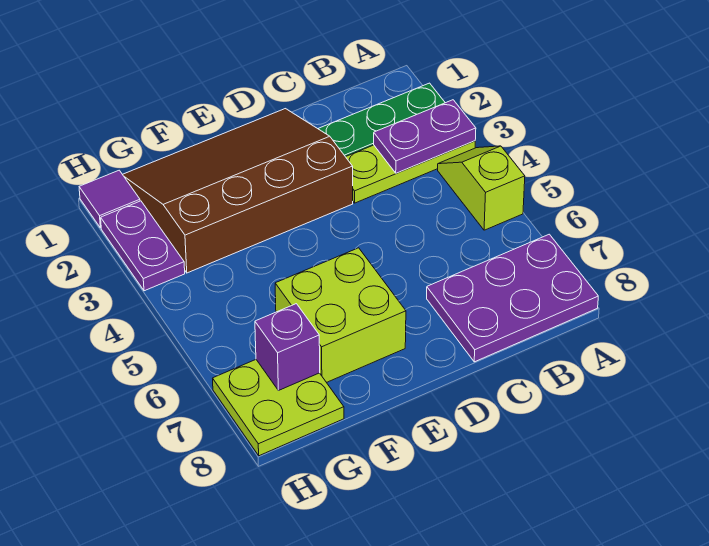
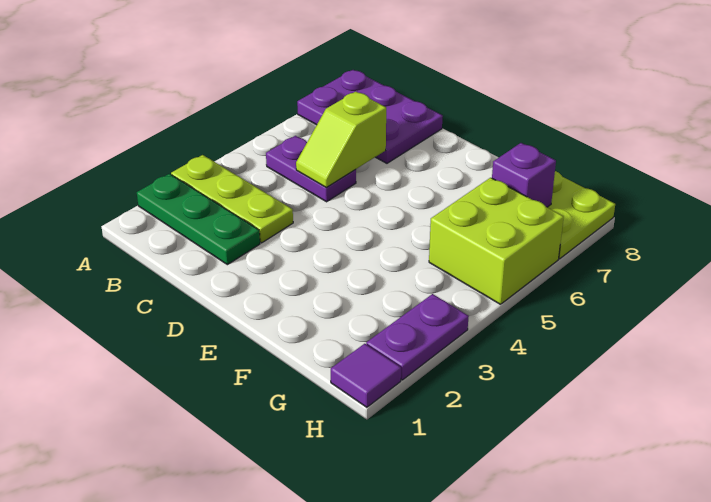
purple plate A3:B3 level 2 -> purple plate B5:C5 level 1
lime slope A4:A5 level 1 top 5 -> lime slope C5:C6 level 2 top 6
brown slope D1:G3 level 1 top 3 -> none
lime brick E6:F7 level 1 -> lime brick G5:H6 level 1

